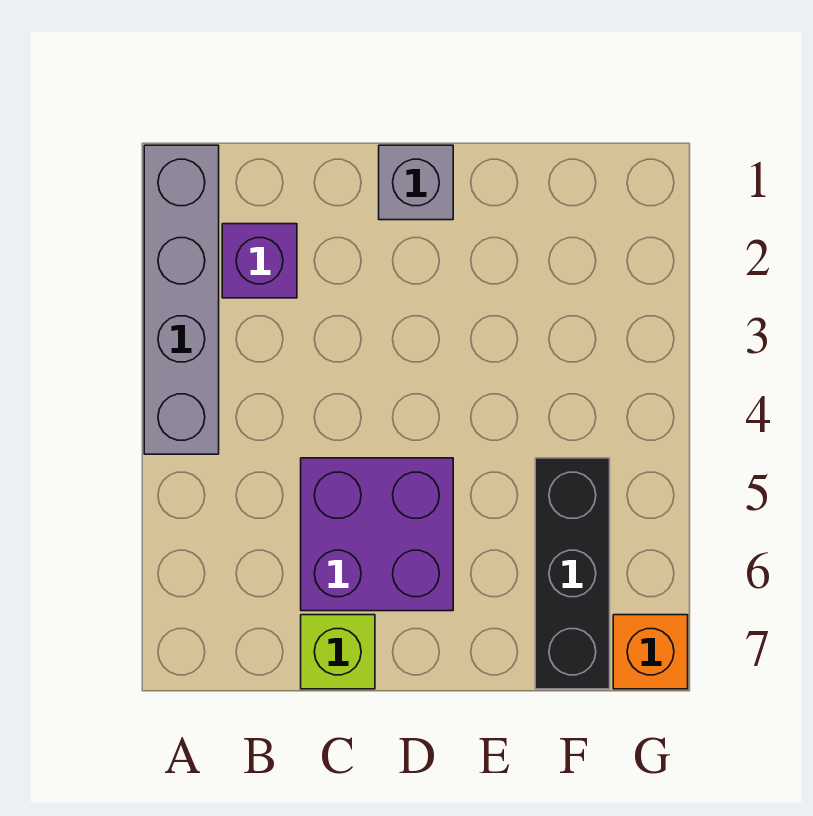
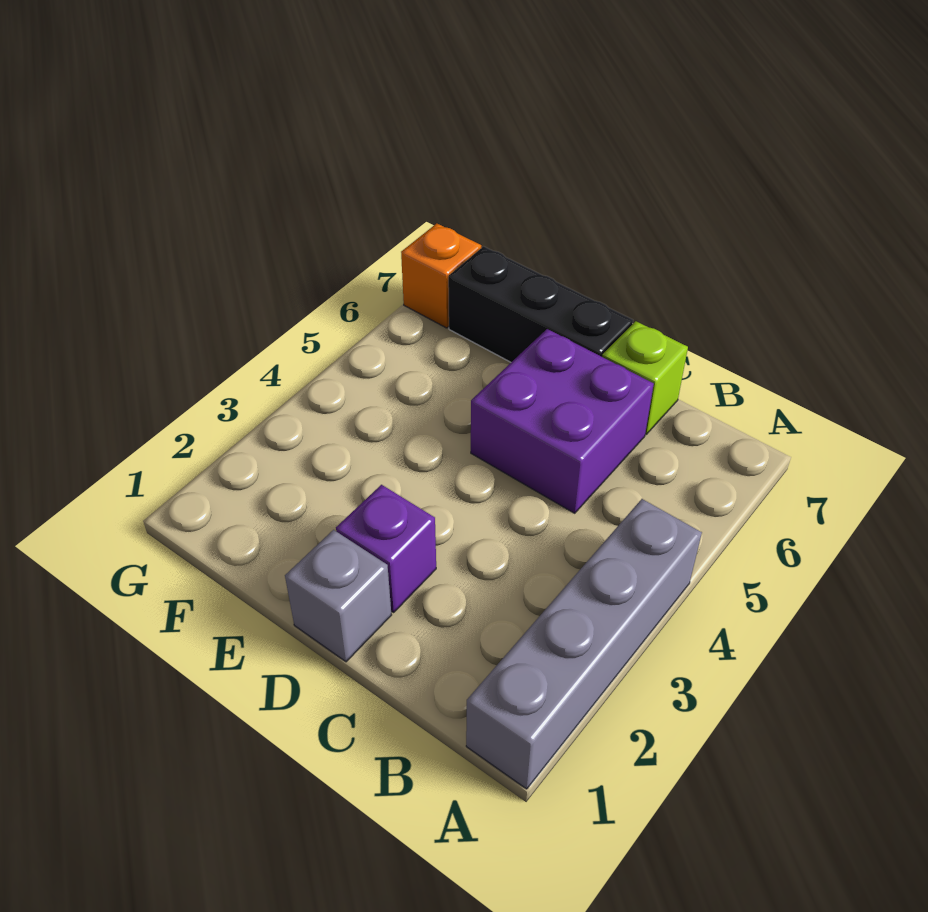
purple brick B2 level 1 -> purple brick D2 level 1
black brick F5:F7 level 1 -> black brick D7:F7 level 1

